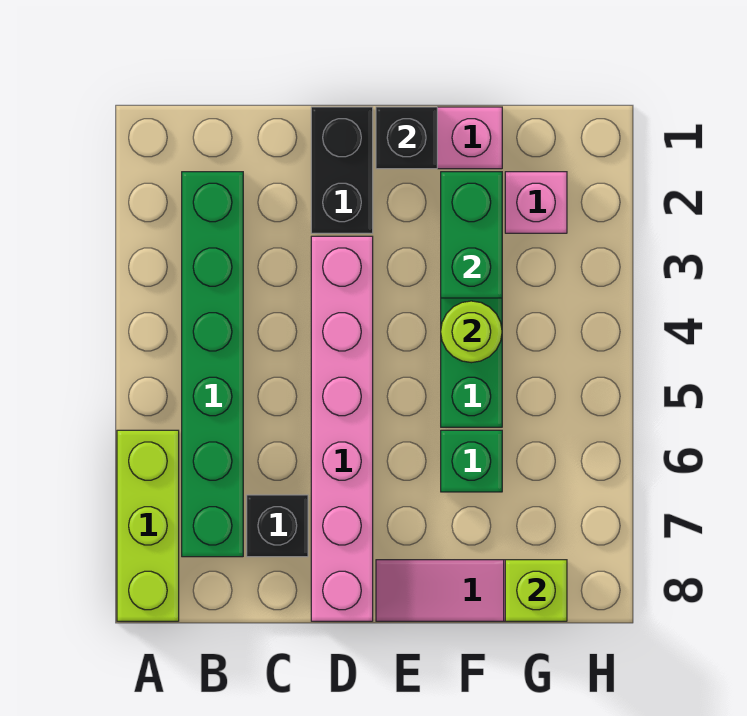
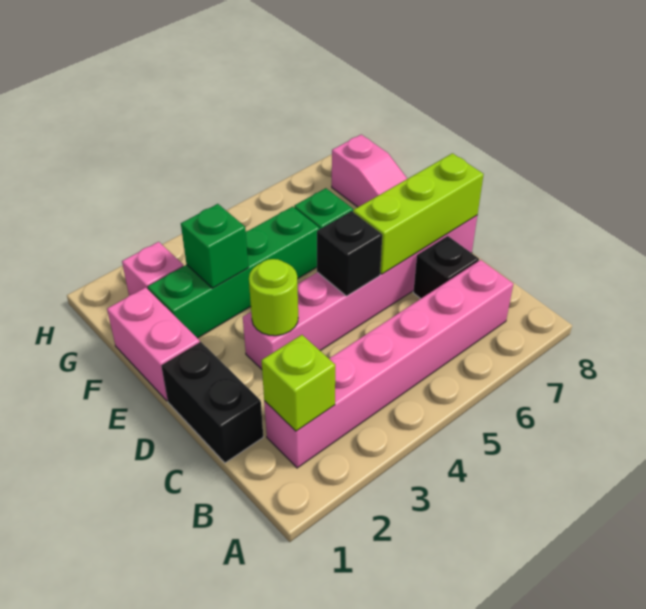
lime brick A6:A8 level 1 -> lime brick D6:D8 level 2
green brick B2:B7 level 1 -> pink brick B2:B7 level 1
black brick D1:D2 level 1 -> black brick C1:D1 level 1
black brick E1 level 2 -> black brick D5 level 2
green brick F2:F3 level 2 -> green brick F3 level 2
lime round brick F4 level 2 -> lime round brick D3 level 2
lime brick G8 level 2 -> lime brick B2 level 2

